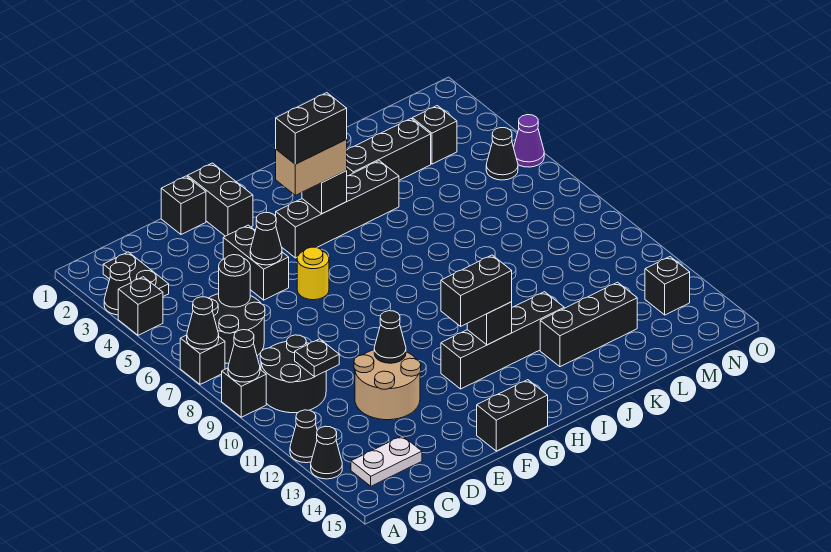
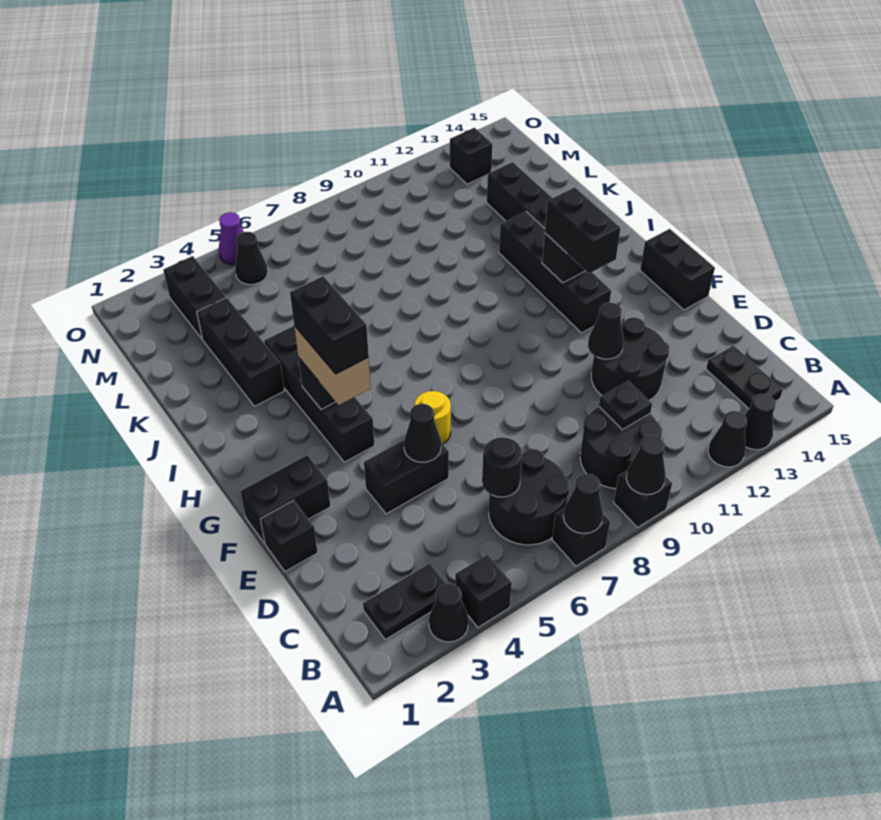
white plate B14:C14 level 1 -> black plate B14:C14 level 1
tan round brick D11:E12 level 1 -> black round brick D11:E12 level 1
black brick M3 level 1 -> black brick M3:N3 level 1

